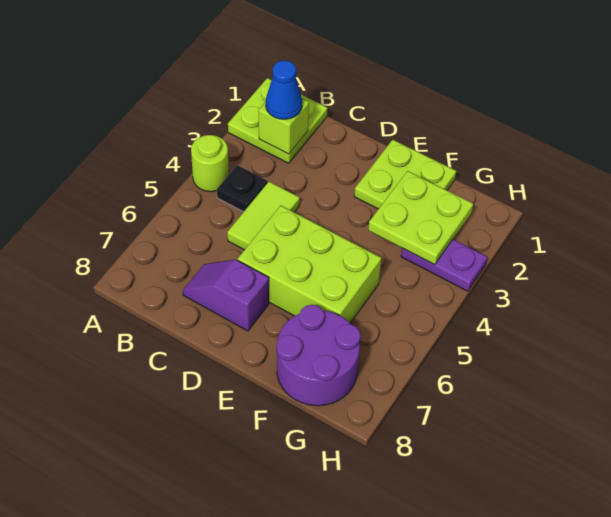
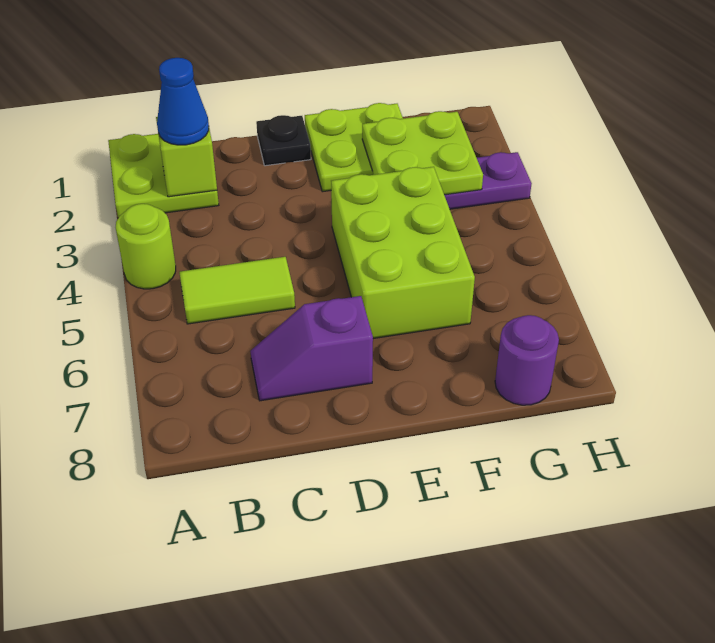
black plate B4 level 1 -> black plate D1 level 1
lime tile C4:C5 level 1 -> lime tile B5:C5 level 1
lime brick D5:F6 level 1 -> lime brick E4:F6 level 1
purple round brick F7:G8 level 1 -> purple round brick G8 level 1

